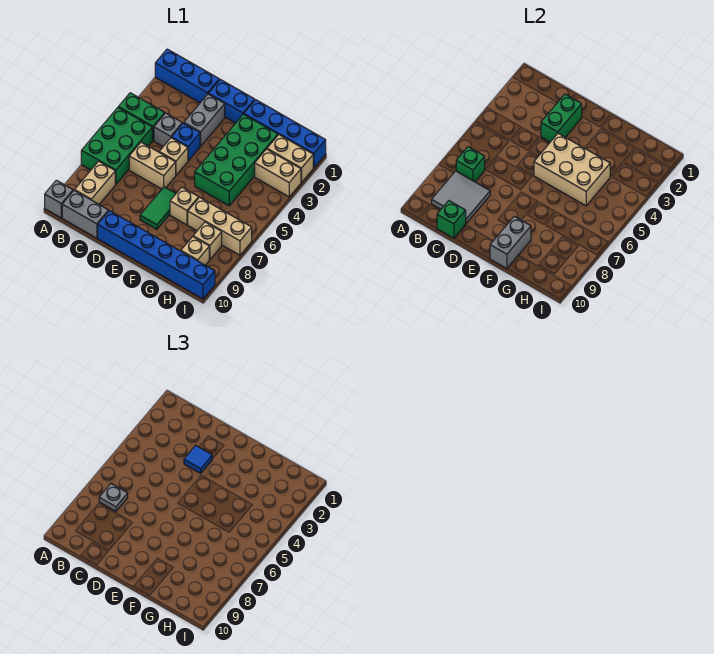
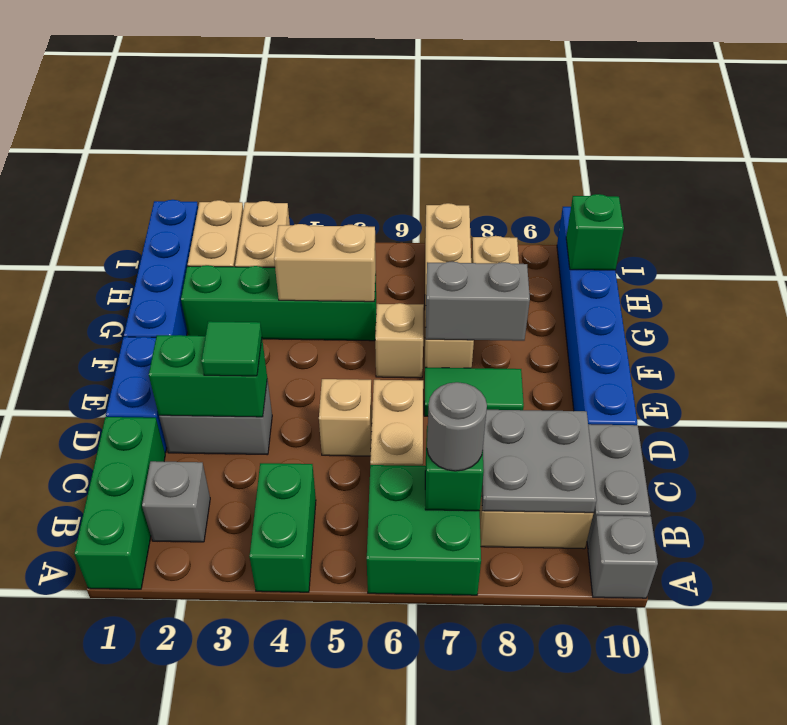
blue brick A1:C1 level 1 -> green brick A1:C1 level 1
green brick A5:B7 level 1 -> green brick A6:B7 level 1
grey plate B7 level 3 -> grey round brick B7 level 3
grey tile B8:C9 level 2 -> grey plate B8:C9 level 2
grey brick C4 level 1 -> grey brick B2 level 1
green brick C10 level 2 -> green brick H10 level 2
blue tile D3 level 3 -> green tile D3 level 3
blue brick D4 level 1 -> none
tan brick E4:G5 level 2 -> tan brick G4:G5 level 2
green brick F2:G5 level 1 -> green brick G2:G5 level 1
grey brick F9:F10 level 2 -> grey brick F7:F8 level 2
tan brick H9 level 1 -> tan brick F6 level 1

